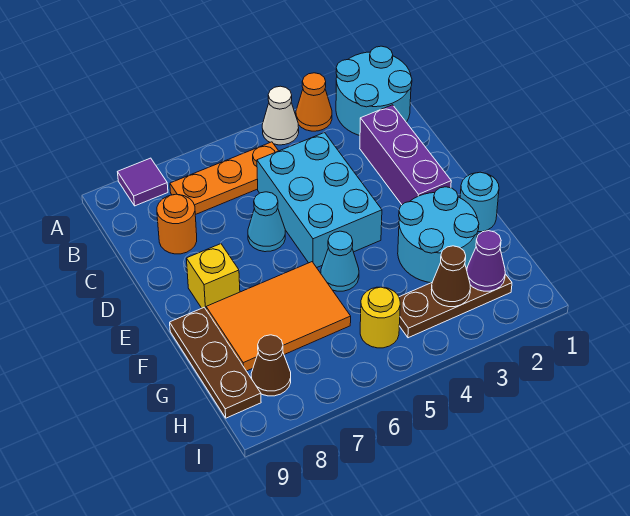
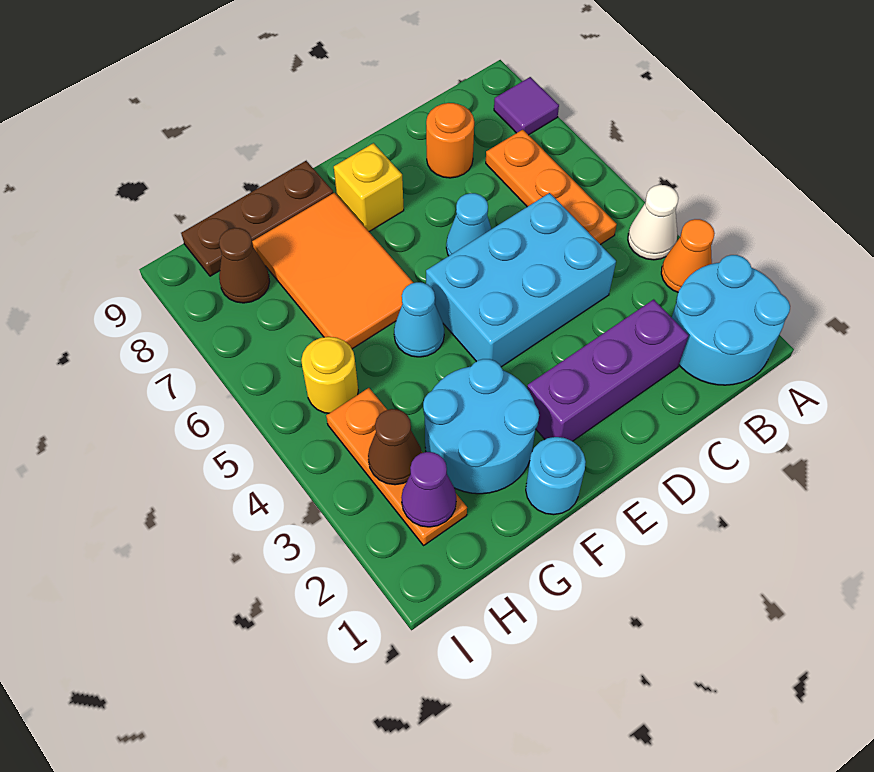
brown plate H2:H4 level 1 -> orange plate H2:H4 level 1

